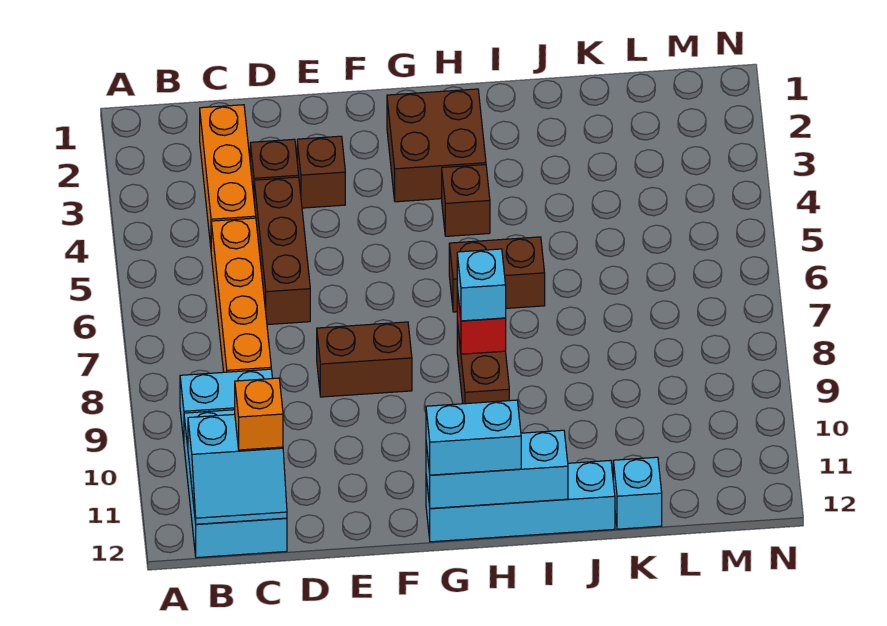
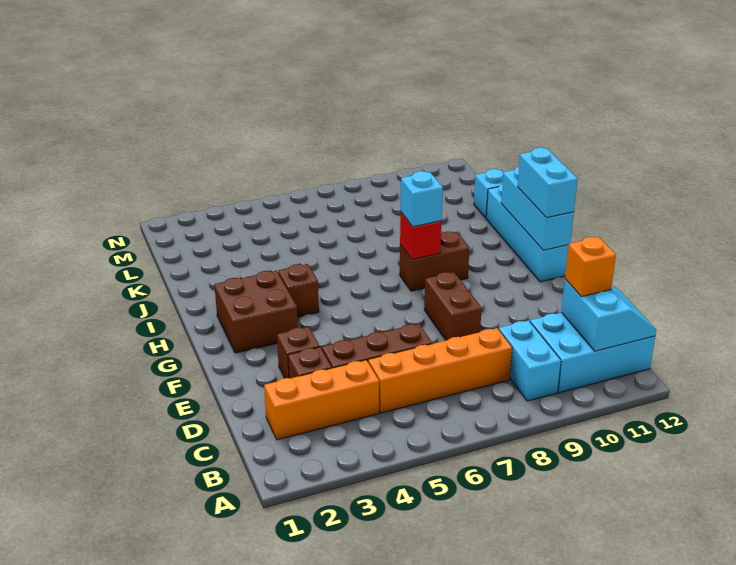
brown brick H6:I6 level 1 -> none

